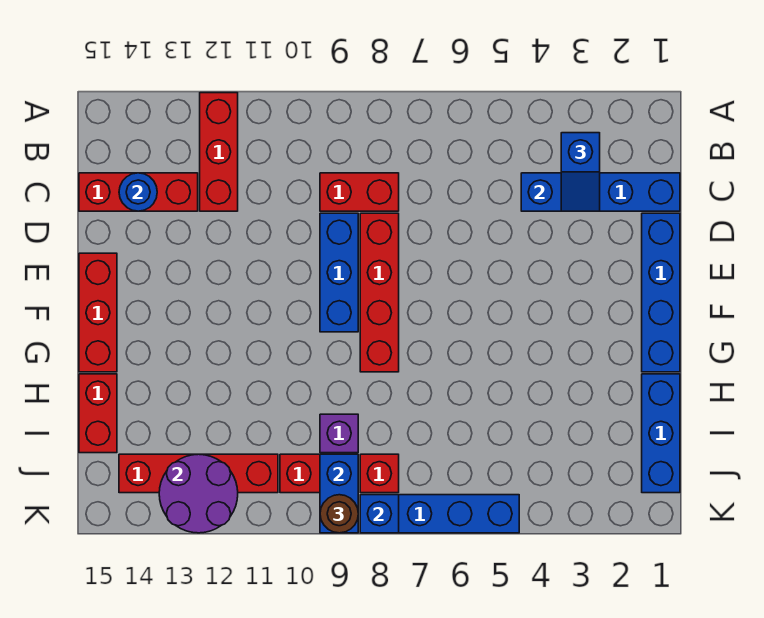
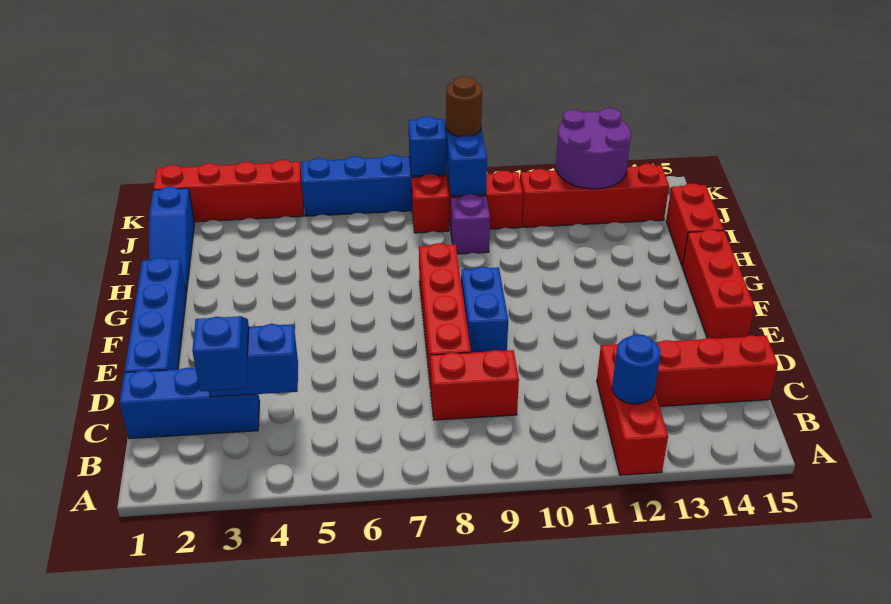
blue round brick C14 level 2 -> blue round brick B12 level 2
blue brick D9:F9 level 1 -> blue brick E9:F9 level 1
blue brick H1:J1 level 1 -> blue slope H1:J1 level 1 top J
none -> red brick K1:K4 level 1

